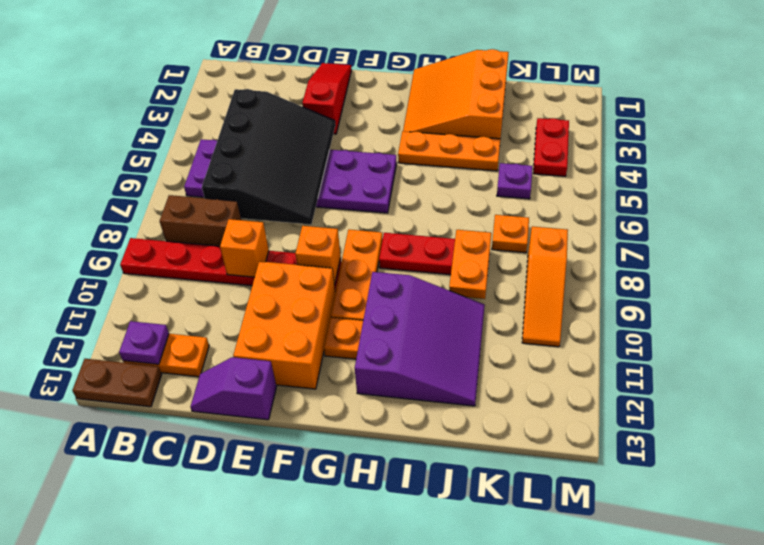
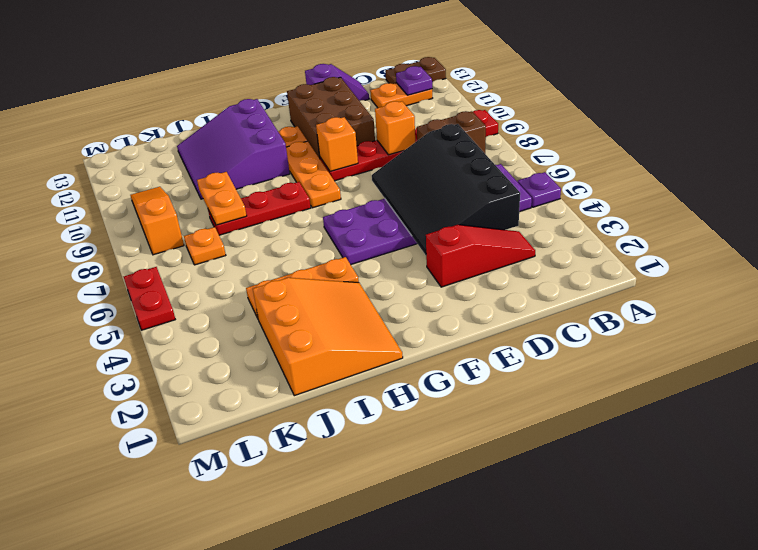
red slope E1:E3 level 1 top 3 -> red slope C3:E3 level 1 top E
orange brick E10:F12 level 1 -> brown brick E10:F12 level 1
purple plate K5 level 1 -> purple plate A5 level 1
red plate L3:L4 level 1 -> red plate M5:M6 level 1

